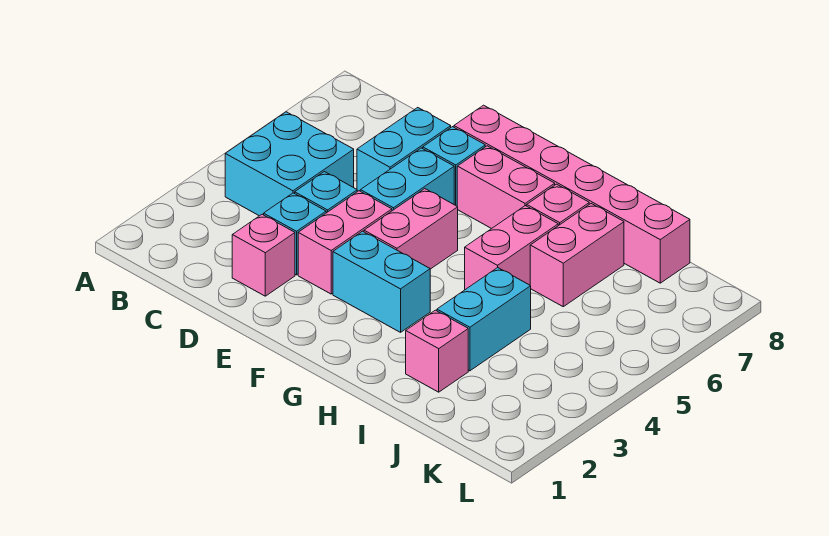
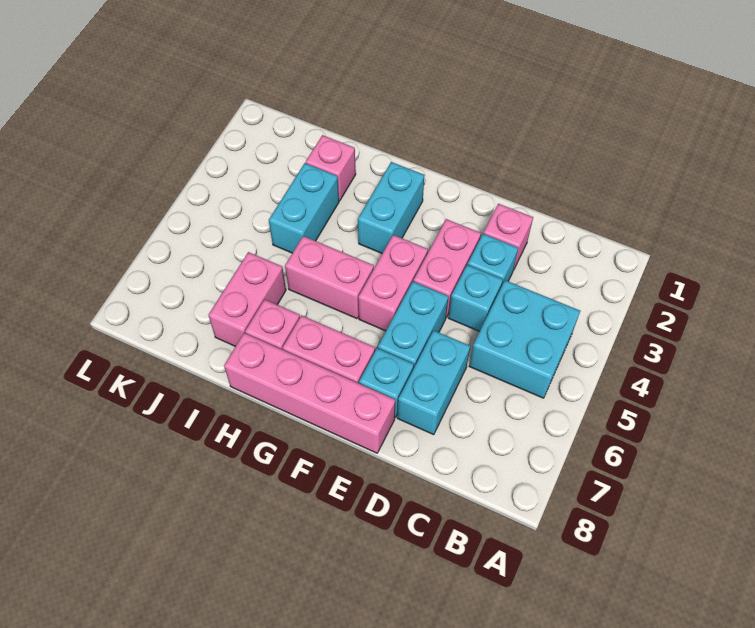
pink brick E8:J8 level 1 -> pink brick E8:H8 level 1
cyan brick F3:G3 level 1 -> cyan brick G2:G3 level 1
pink brick H5:H6 level 1 -> pink brick G5:H5 level 1

